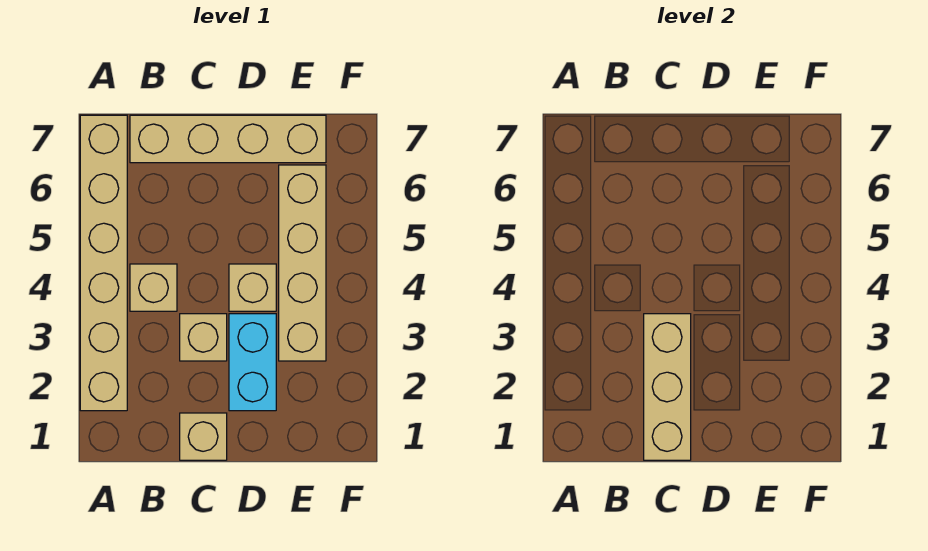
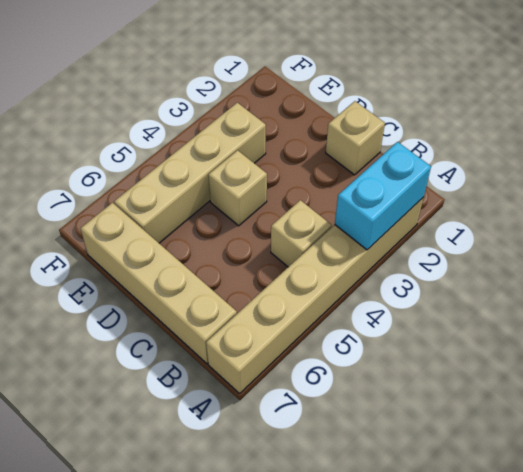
tan brick C1:C3 level 2 -> none
tan brick C3 level 1 -> none
cyan brick D2:D3 level 1 -> cyan brick A2:A3 level 2

